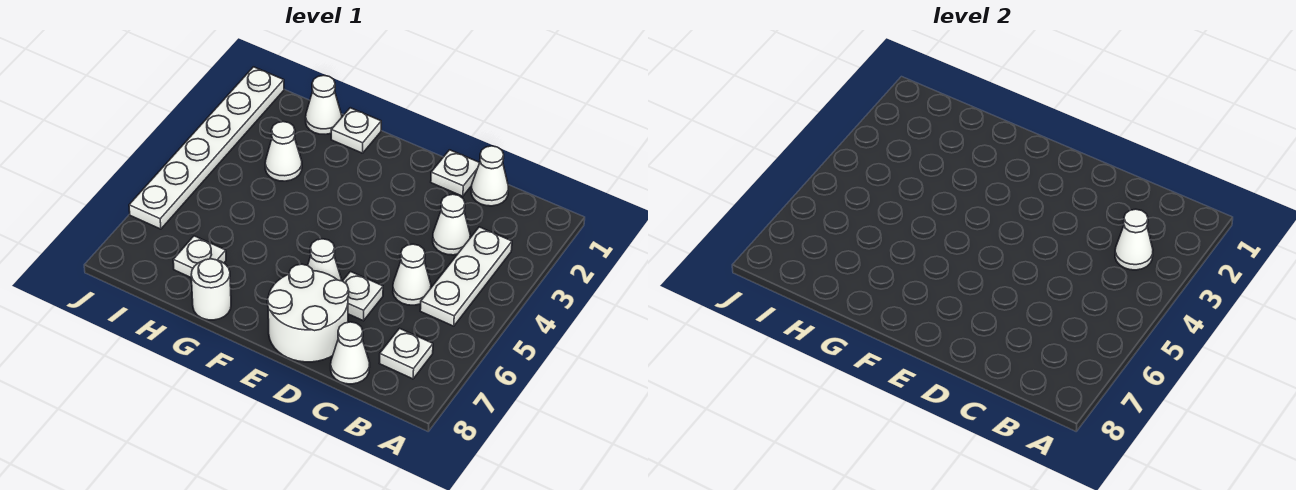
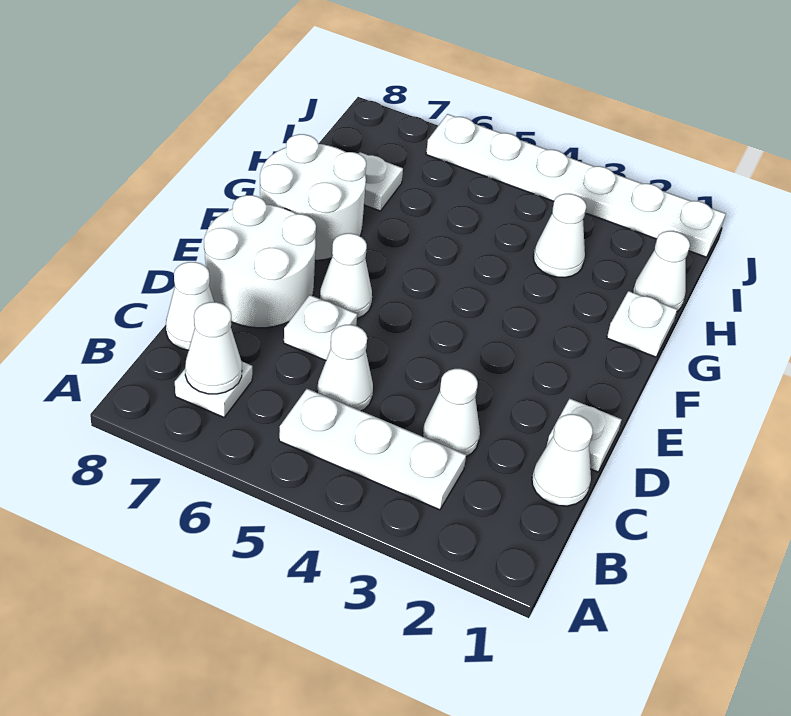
white cone B3 level 2 -> white cone B7 level 2
white round brick G8 level 1 -> white round brick F7:G8 level 1

